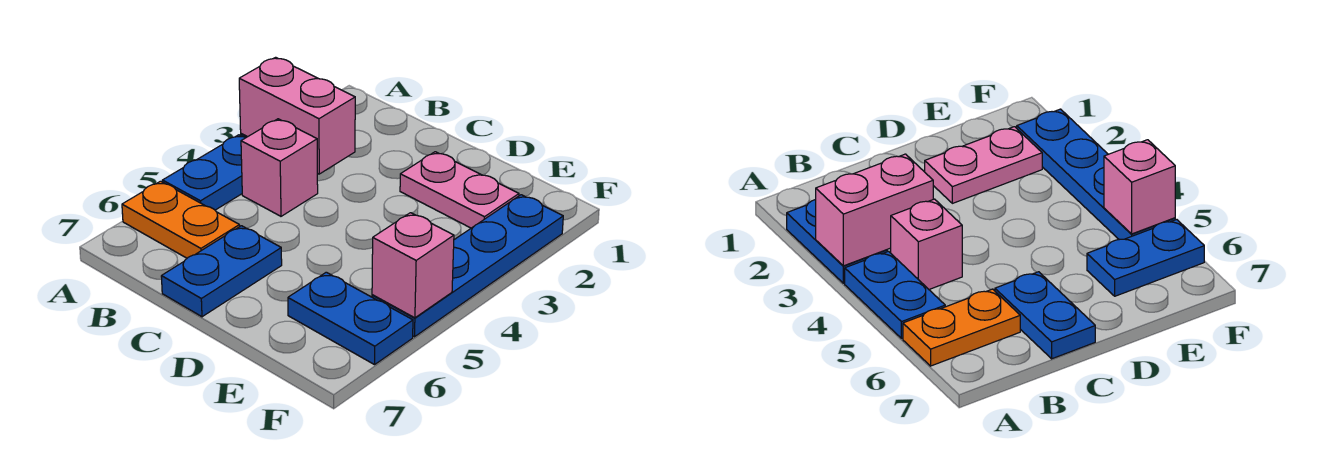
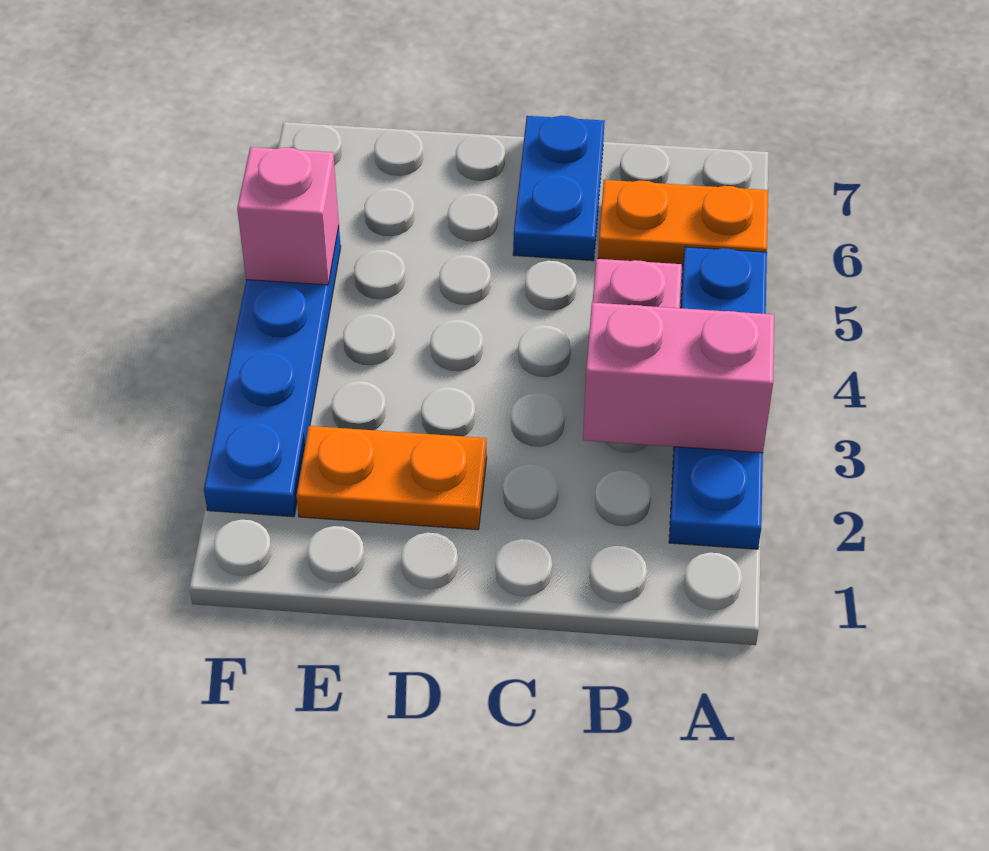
pink plate D2:E2 level 1 -> orange plate D2:E2 level 1
blue plate E6:F6 level 1 -> none

